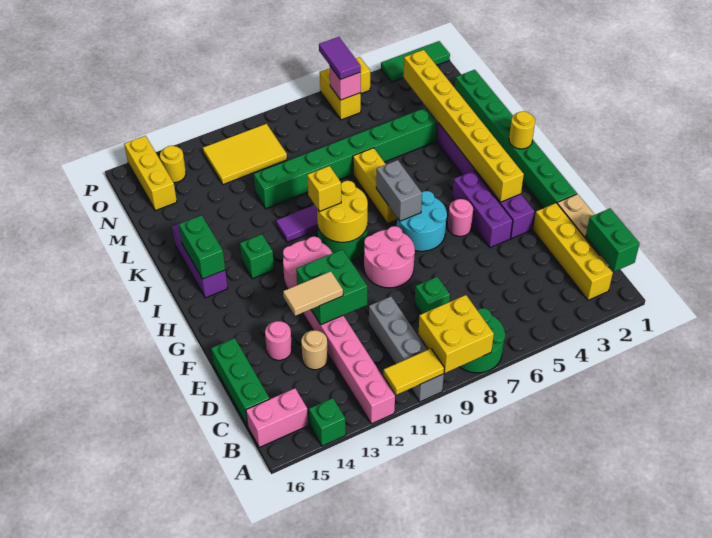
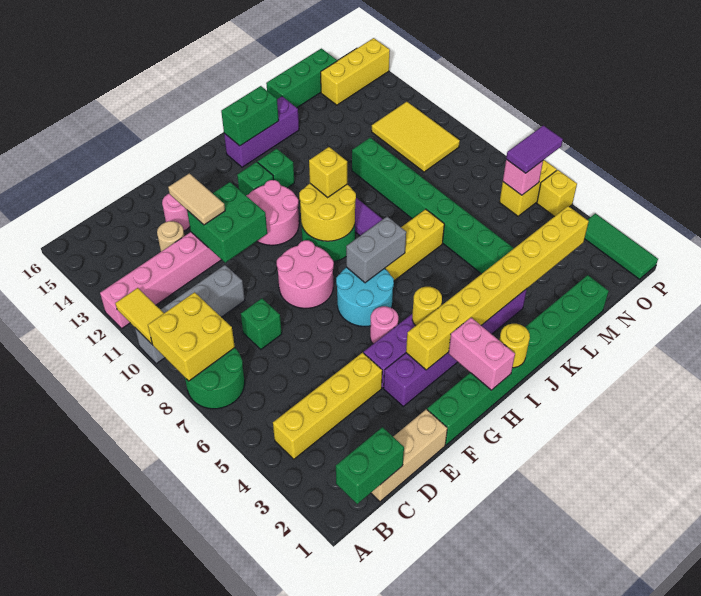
green brick A14 level 1 -> green brick H13 level 1
yellow brick B2:E2 level 1 -> yellow brick B4:E4 level 1
pink brick B15:B16 level 1 -> pink brick H1:H2 level 2
green brick C16:E16 level 1 -> green brick L16:N16 level 1
yellow round brick O14 level 1 -> yellow round brick H4 level 2

